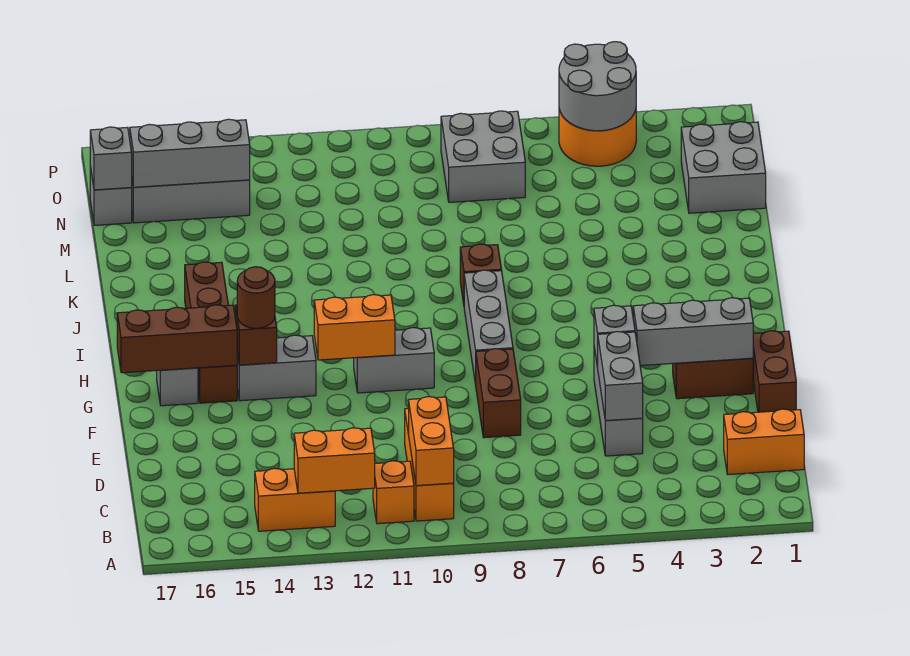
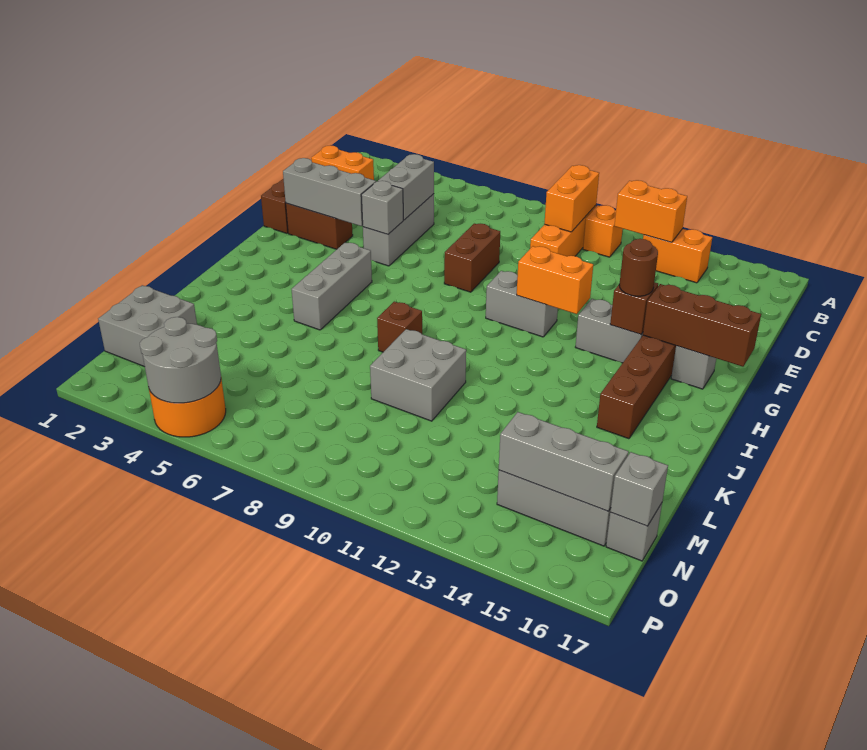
grey brick G8:I8 level 1 -> grey brick H5:J5 level 1
grey brick N7:O8 level 1 -> grey brick K9:L10 level 1

